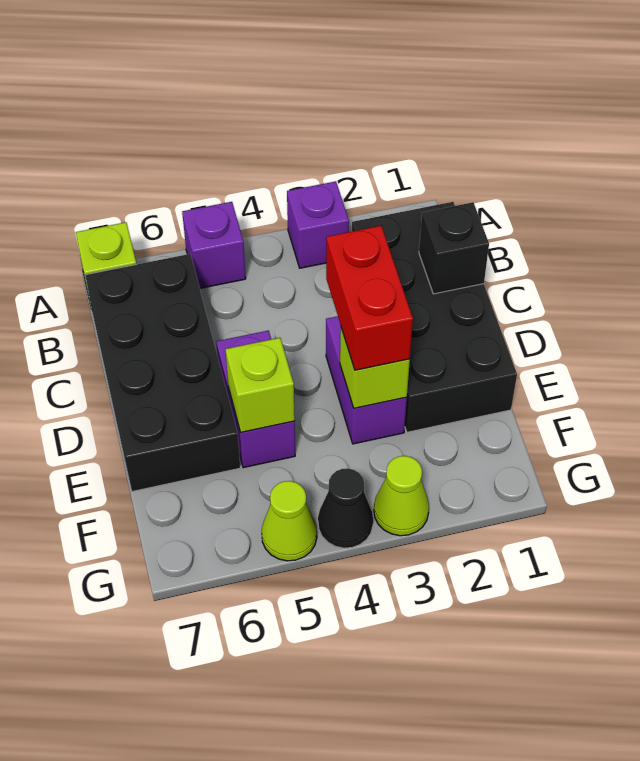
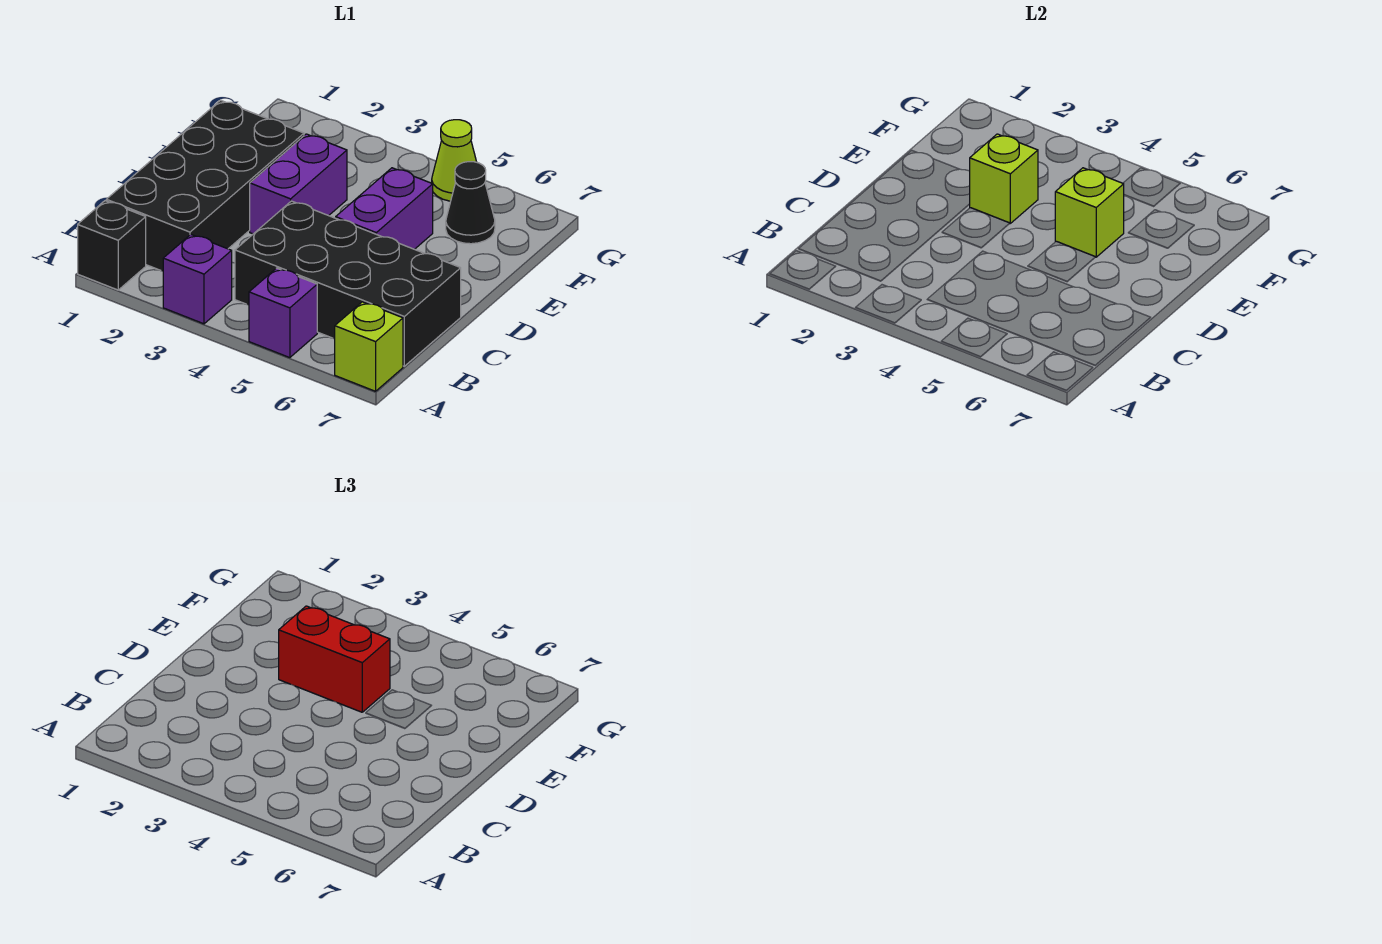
black brick B6:E7 level 1 -> black brick B4:C7 level 1
black brick C1 level 2 -> black brick A1 level 1
red brick D3:E3 level 3 -> red brick E3:E4 level 3
lime cone G3 level 1 -> none
black cone G4 level 1 -> black cone F6 level 1

